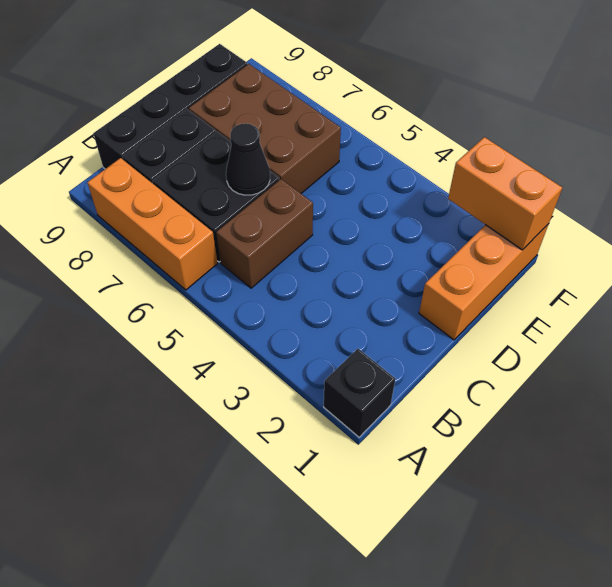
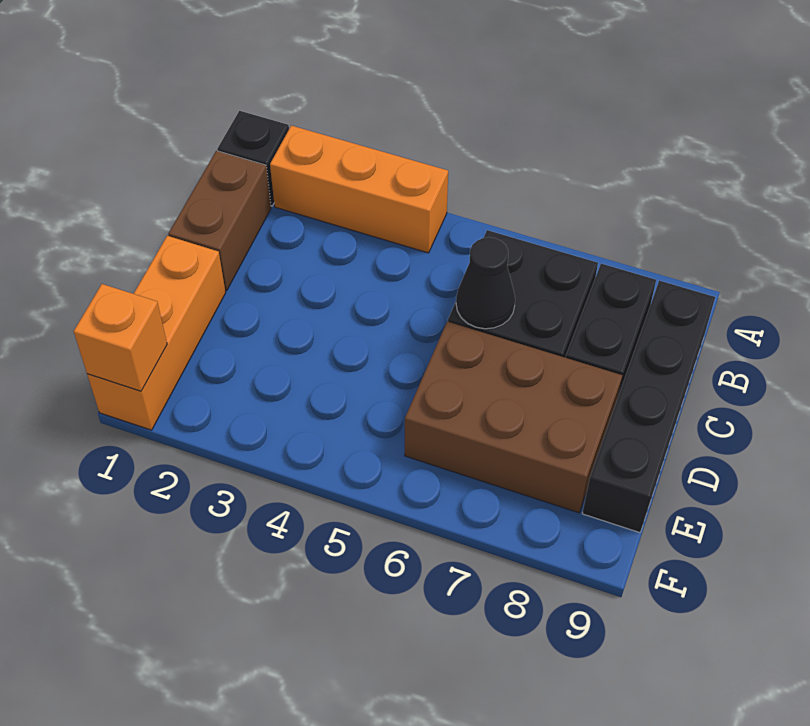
orange brick A6:A8 level 1 -> orange brick A2:A4 level 1
brown brick B5:C5 level 1 -> brown brick B1:C1 level 1
orange brick F1:F2 level 2 -> orange brick F1 level 2

